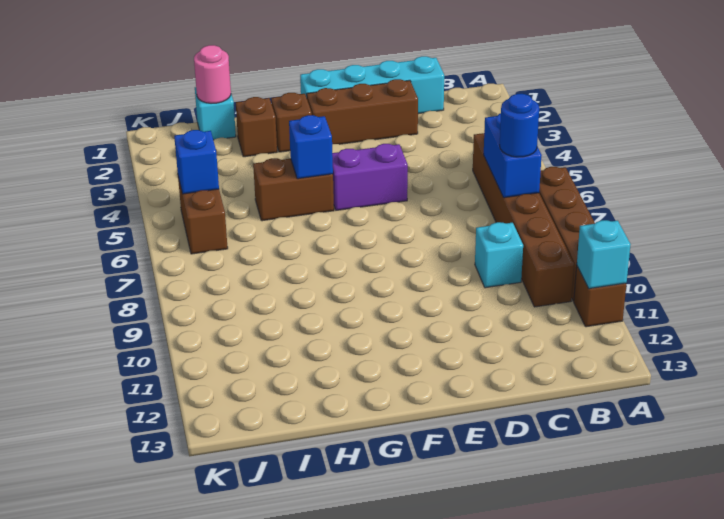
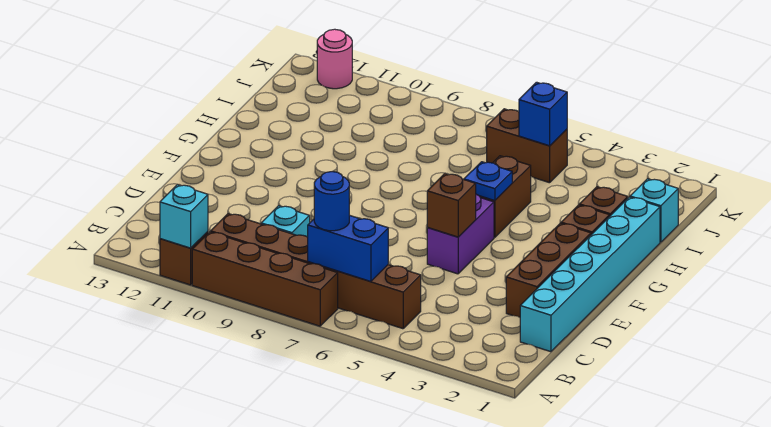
cyan brick C1:F1 level 1 -> cyan brick C1:H1 level 1
none -> brown brick E5 level 2
blue brick G5 level 2 -> blue plate G5 level 2
pink round brick I1 level 2 -> pink round brick K12 level 1

